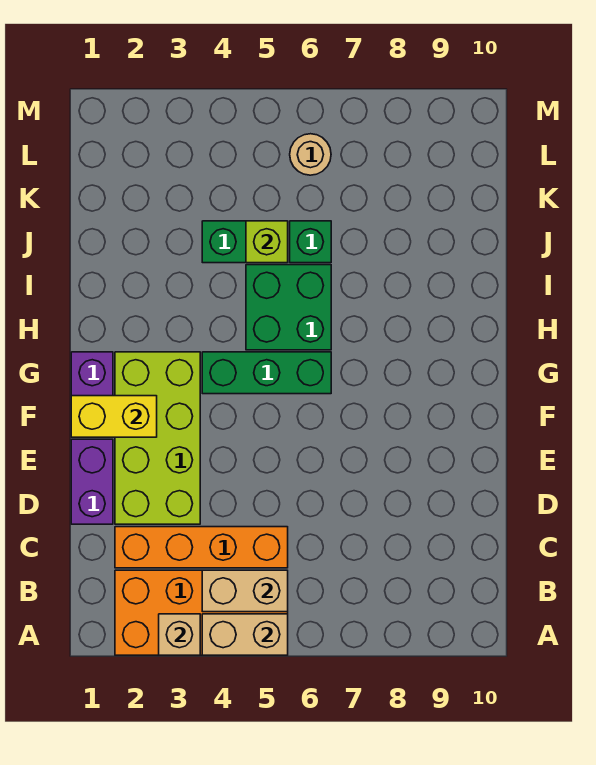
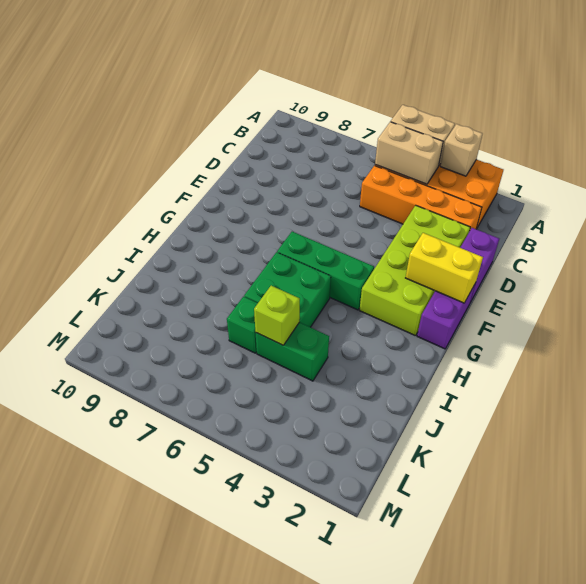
tan round brick L6 level 1 -> none

